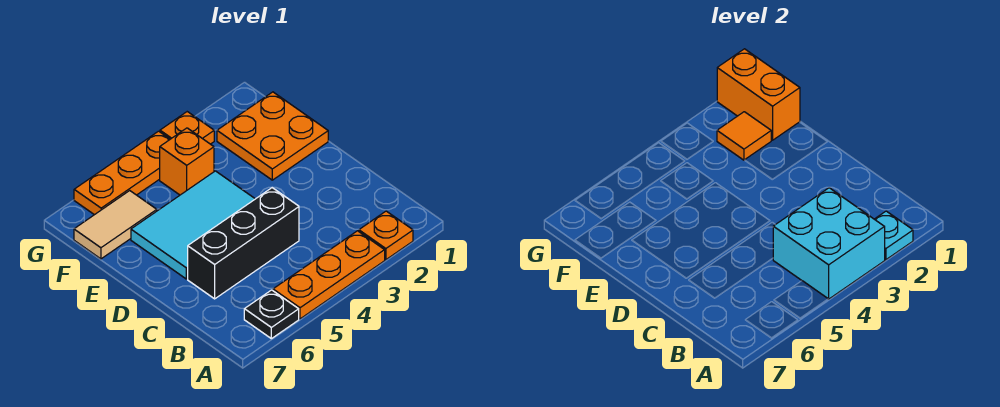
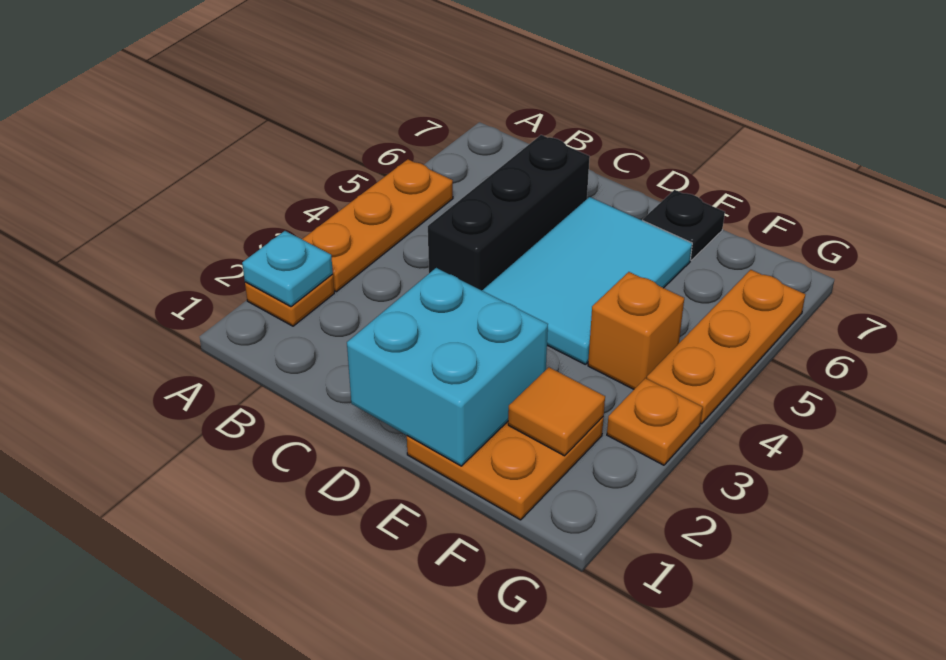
cyan brick A3:B4 level 2 -> cyan brick D1:E2 level 2
black plate A6 level 1 -> black plate E7 level 1
orange brick F1:G1 level 2 -> none
tan tile F6:F7 level 1 -> none

